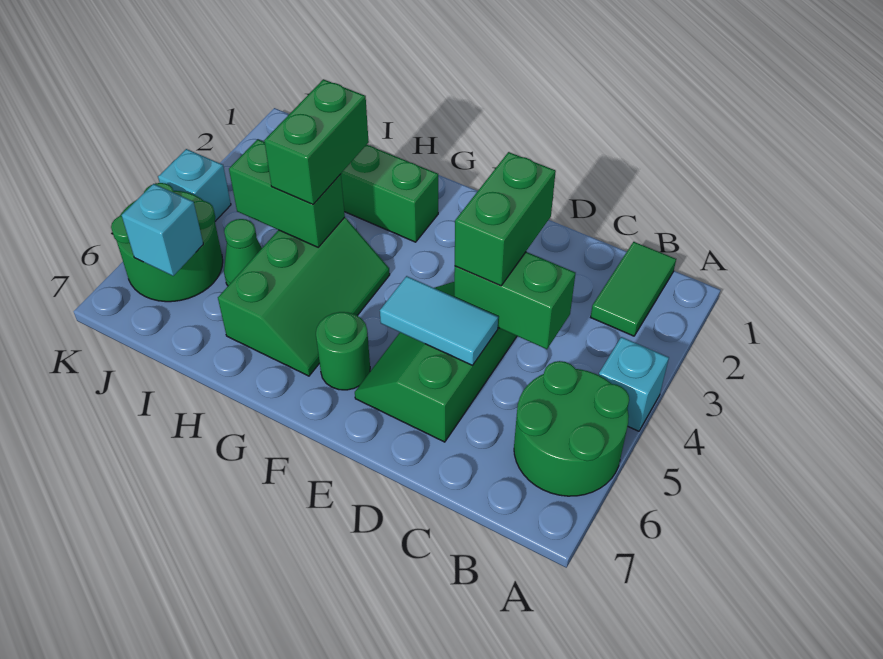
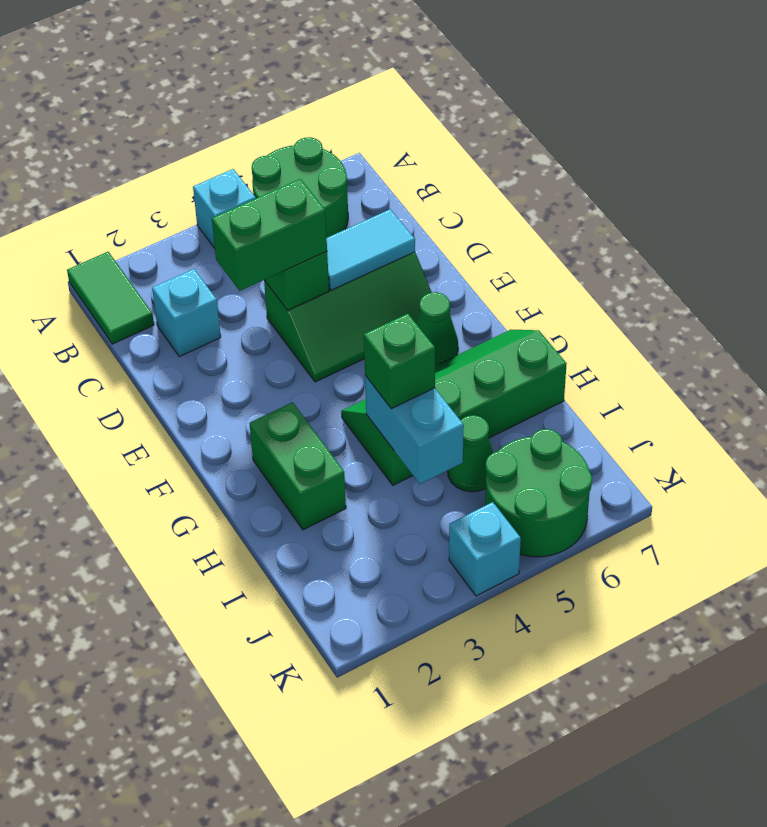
green tile B1:B2 level 1 -> green tile A1:B1 level 1
cyan tile D5:E5 level 2 -> cyan tile D5:D6 level 2
green round brick F6 level 1 -> green cone F6 level 1
green slope G4:H6 level 1 top H -> green slope G4:H7 level 1 top H
green brick H3:H4 level 3 -> green brick H4 level 3
green brick H4:I4 level 2 -> cyan brick H4:I4 level 2
cyan brick J6 level 2 -> cyan brick C2 level 1

